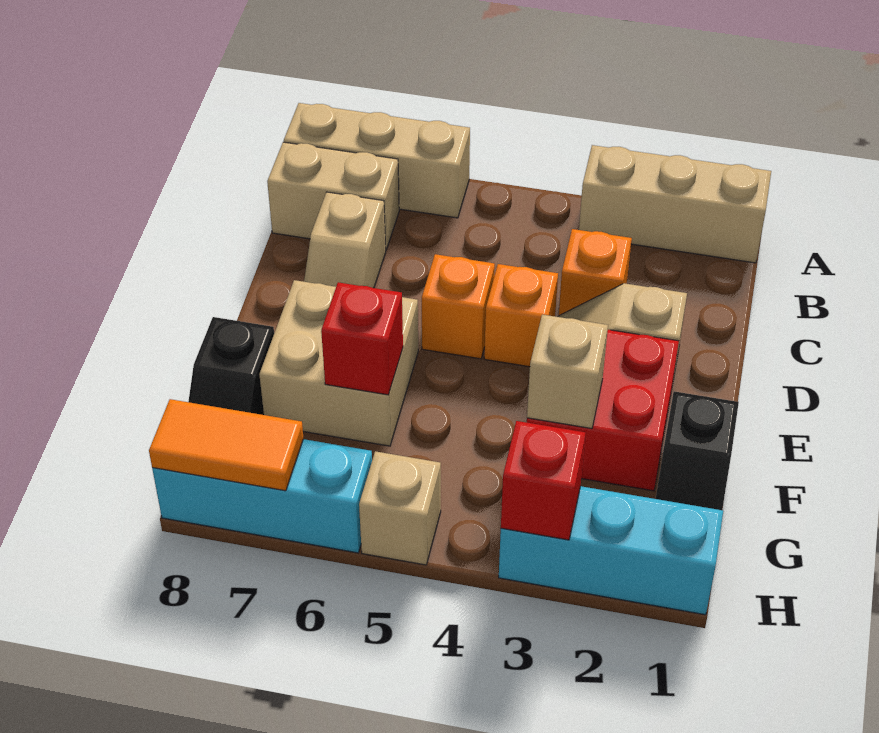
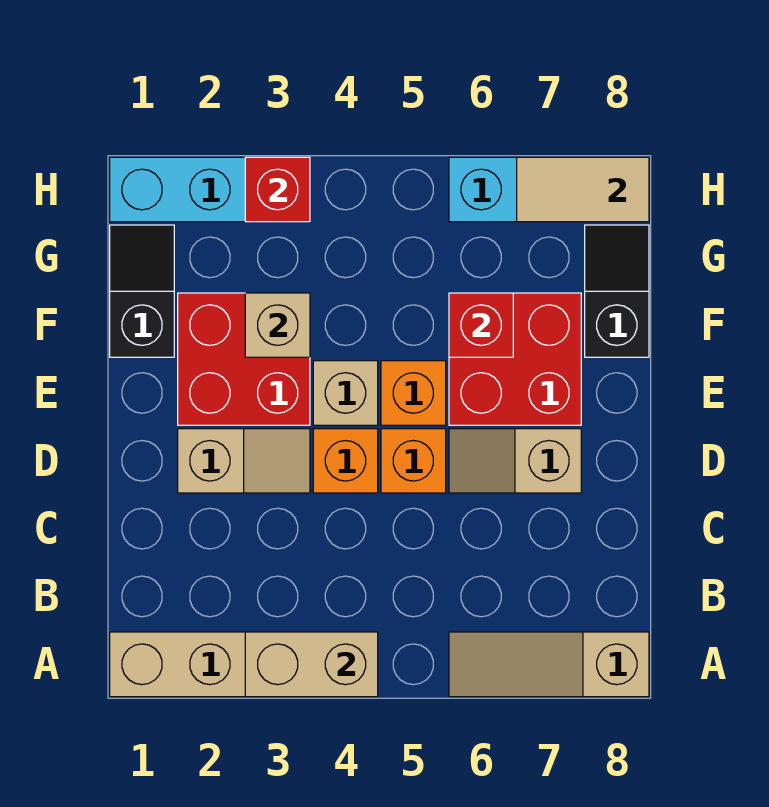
tan brick A6:A8 level 1 -> tan slope A6:A8 level 1 top 8
tan brick B7:B8 level 1 -> tan brick A3:A4 level 2
orange brick C3 level 1 -> orange brick E5 level 1
tan slope C7:D7 level 1 top C -> tan slope D6:D7 level 1 top 7
tan brick E6:F7 level 1 -> red brick E6:F7 level 1
tan brick H5 level 1 -> tan brick E4 level 1
orange tile H7:H8 level 2 -> tan tile H7:H8 level 2

